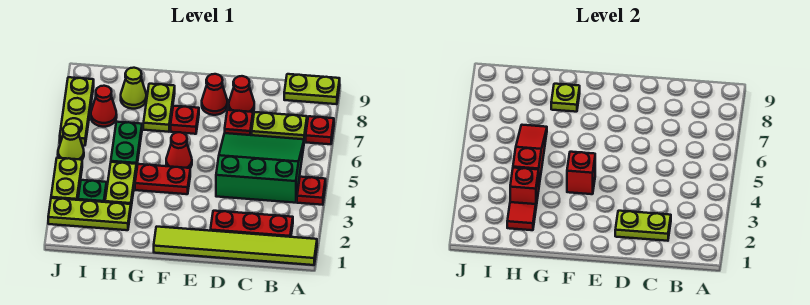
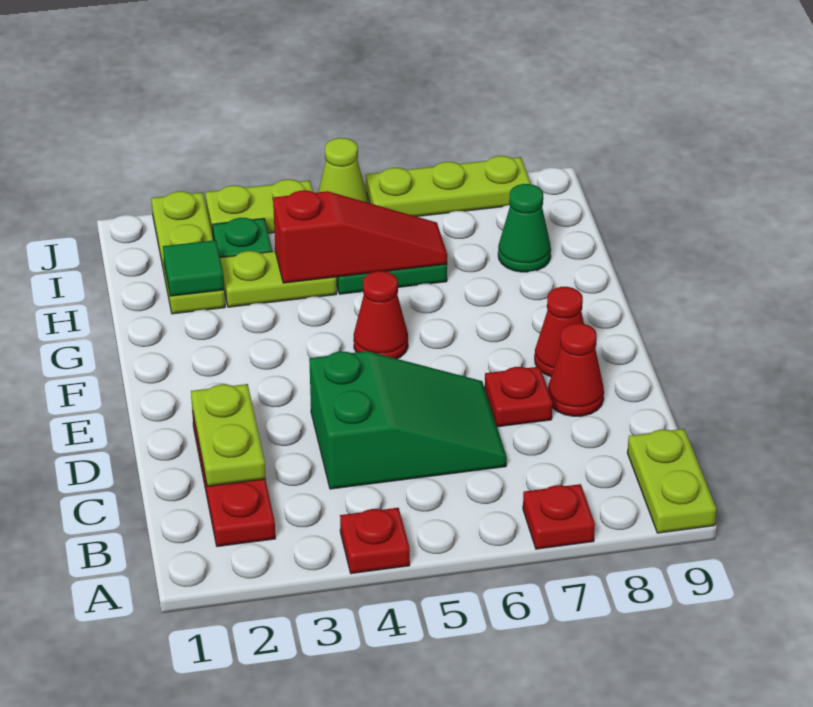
lime tile A1:F1 level 1 -> none
green slope B4:D6 level 1 top 4 -> green slope C4:D6 level 1 top 4
lime plate B7:C7 level 1 -> none
red plate F4:G4 level 1 -> none
red brick F4 level 2 -> none
red plate F7 level 1 -> none
lime plate G7:G8 level 1 -> none
lime plate G8 level 2 -> none
red tile H2 level 2 -> green tile H2 level 2
red brick H3 level 2 -> none
lime cone H8 level 1 -> green cone H8 level 1
red cone I7 level 1 -> none

